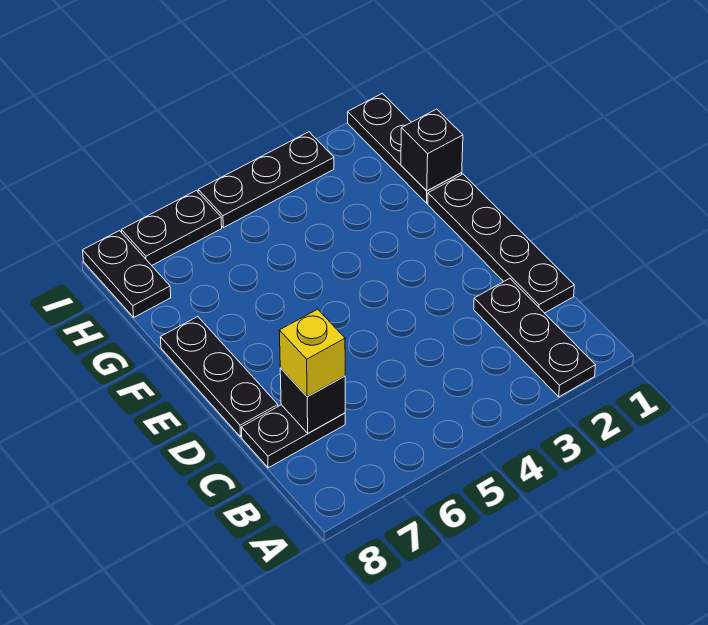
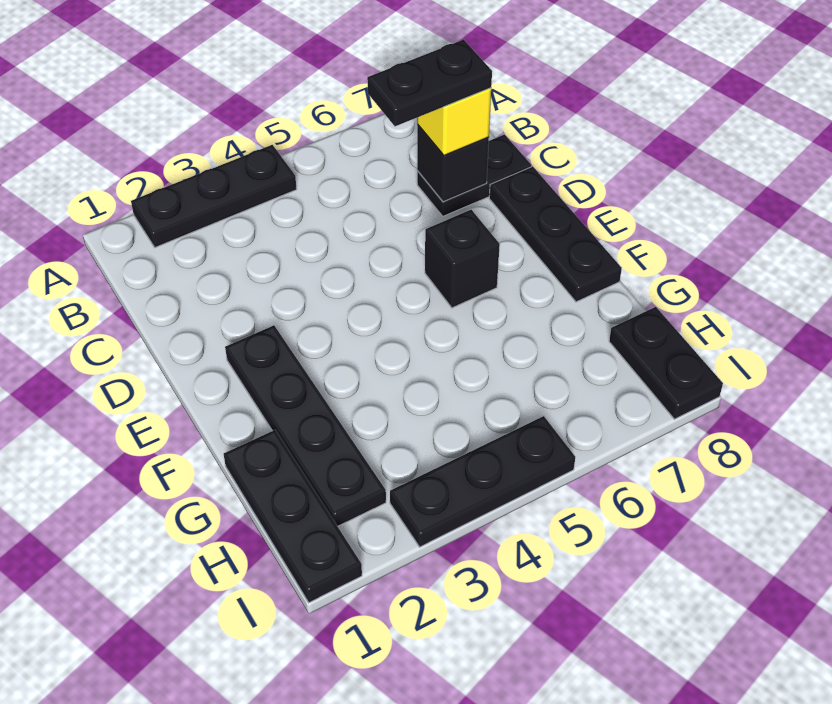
black plate A2:C2 level 1 -> black plate A2:A4 level 1
black plate C1:F1 level 1 -> black plate E2:H2 level 1
black brick G1 level 2 -> black brick E6 level 1
black plate I6:I7 level 1 -> black plate C6:C7 level 4

